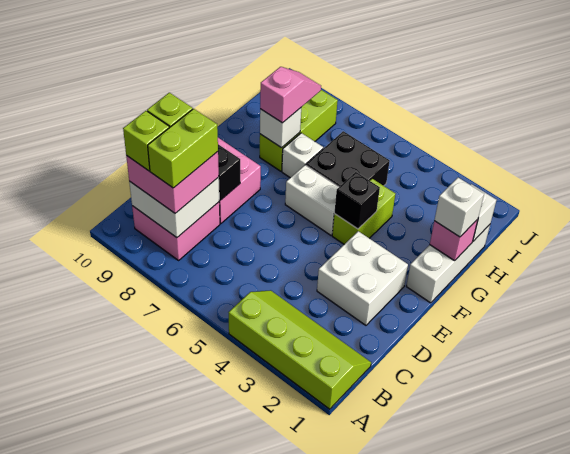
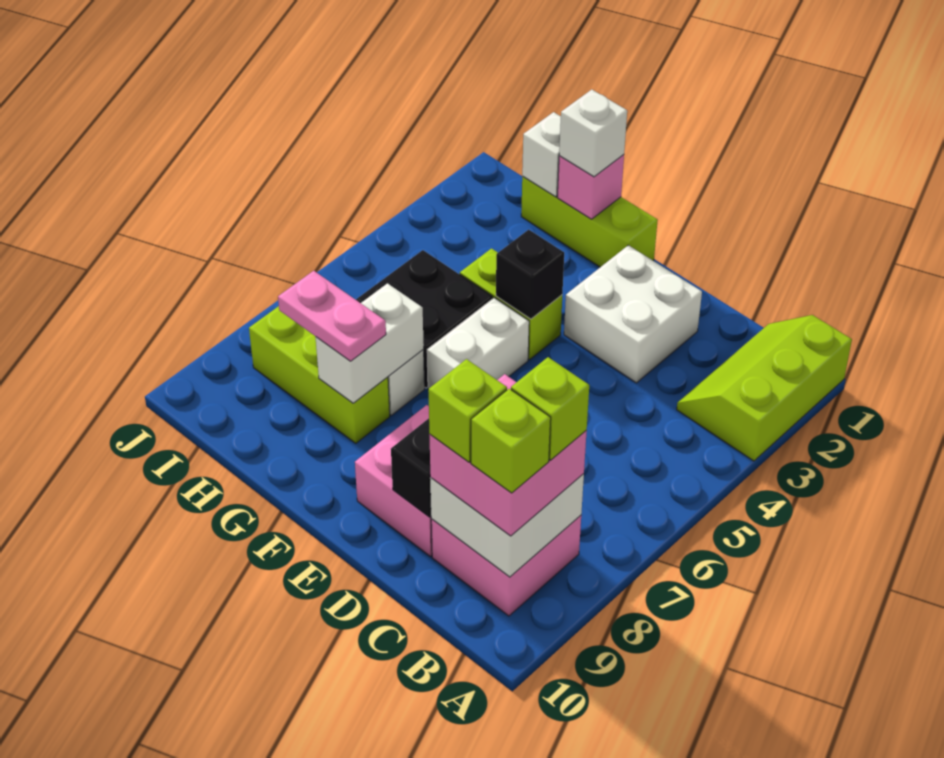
lime slope A1:B4 level 1 top A -> lime slope A1:B3 level 1 top A
lime brick B8:C8 level 4 -> lime brick B8 level 4
white brick F1:H1 level 1 -> lime brick F1:H1 level 1
white brick G8 level 2 -> white brick G7:G8 level 2
pink slope G8:H8 level 3 top G -> pink plate G8:H8 level 3

